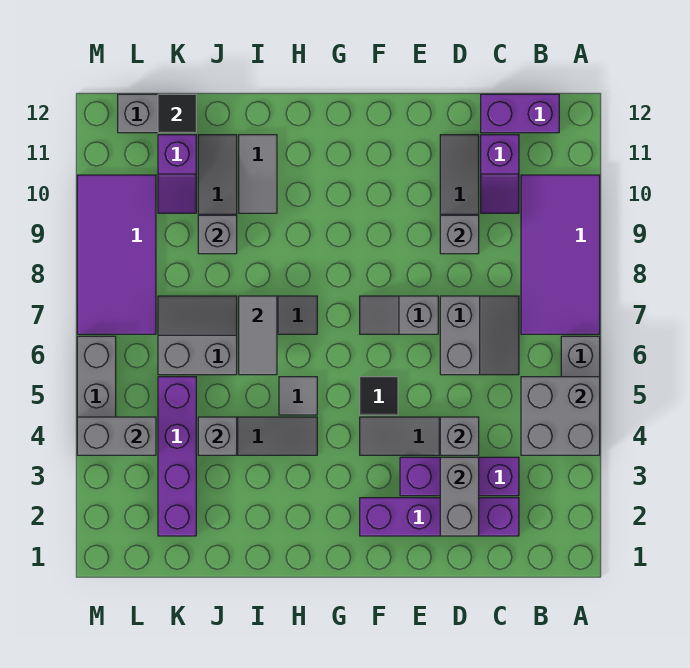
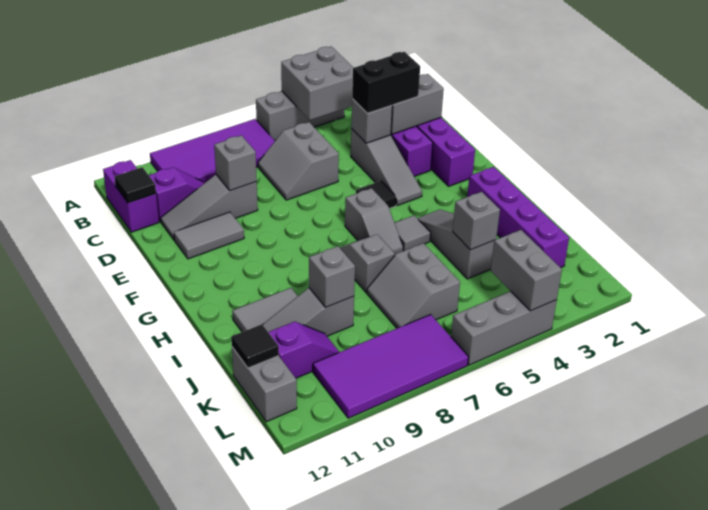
grey slope C6:D7 level 1 top D -> grey slope C6:D7 level 1 top 6
none -> black tile C12 level 2
none -> black brick D3:D4 level 3
grey slope E7:F7 level 1 top E -> grey slope G6:H6 level 1 top G
grey tile I6:I7 level 2 -> grey tile E10:E11 level 1
purple brick K2:K5 level 1 -> purple brick H2:K2 level 1

